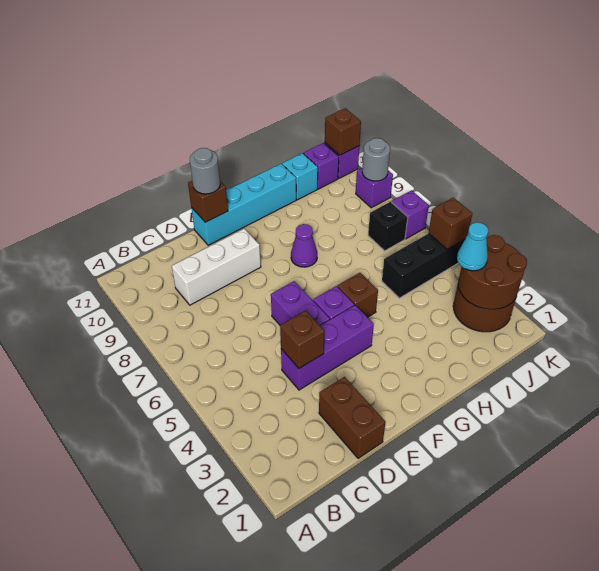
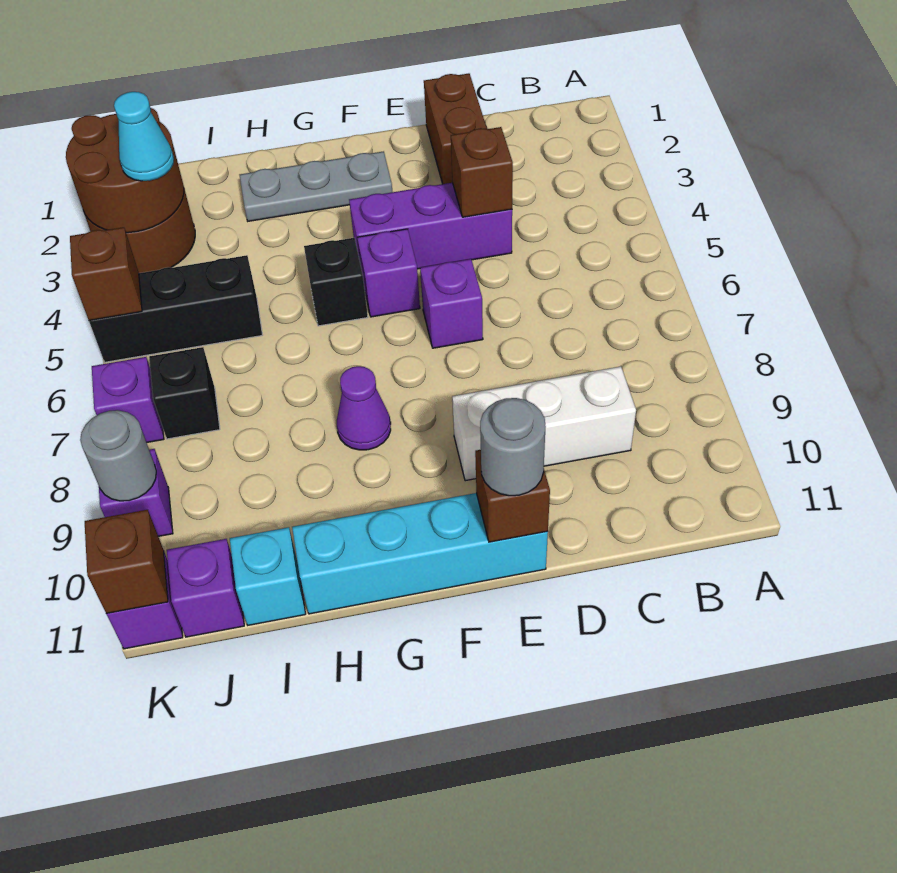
purple brick E5:E6 level 1 -> purple brick E6 level 1
none -> grey plate F2:H2 level 1
brown brick G5 level 1 -> black brick G5 level 1

